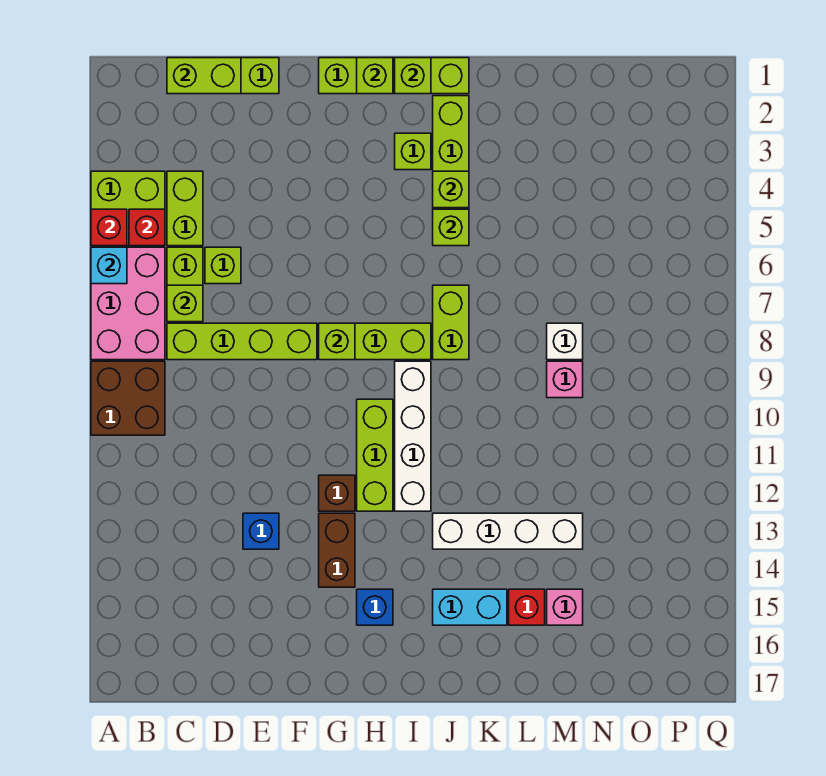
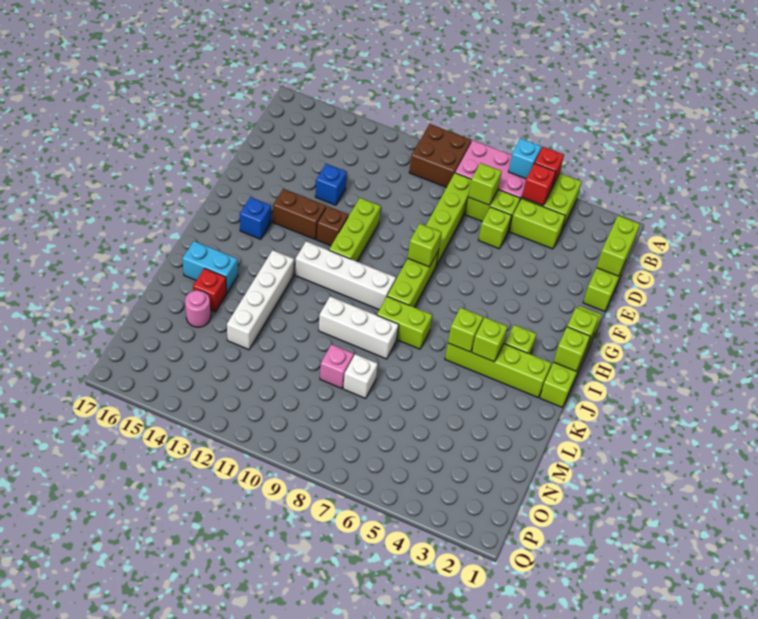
lime brick H10:H12 level 1 -> lime brick F11:H11 level 1
cyan brick J15:K15 level 1 -> cyan brick K15:K16 level 1
none -> white brick K8:K10 level 1
pink brick M15 level 1 -> pink round brick M15 level 1

